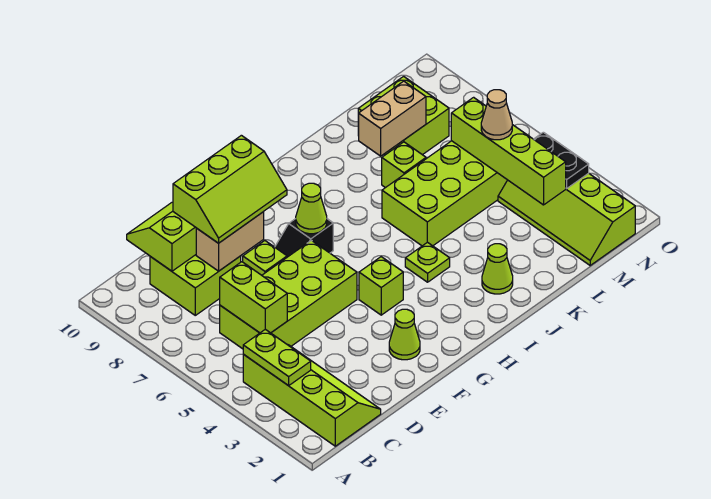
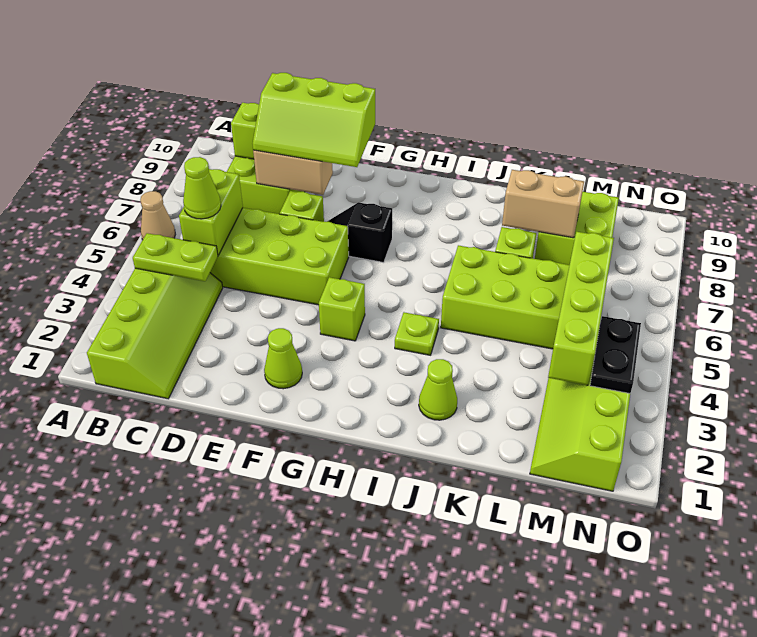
lime plate B3:B4 level 2 -> lime plate B4:C4 level 2
lime cone G7 level 2 -> lime cone C5 level 3
tan cone M5 level 3 -> tan cone A6 level 1

